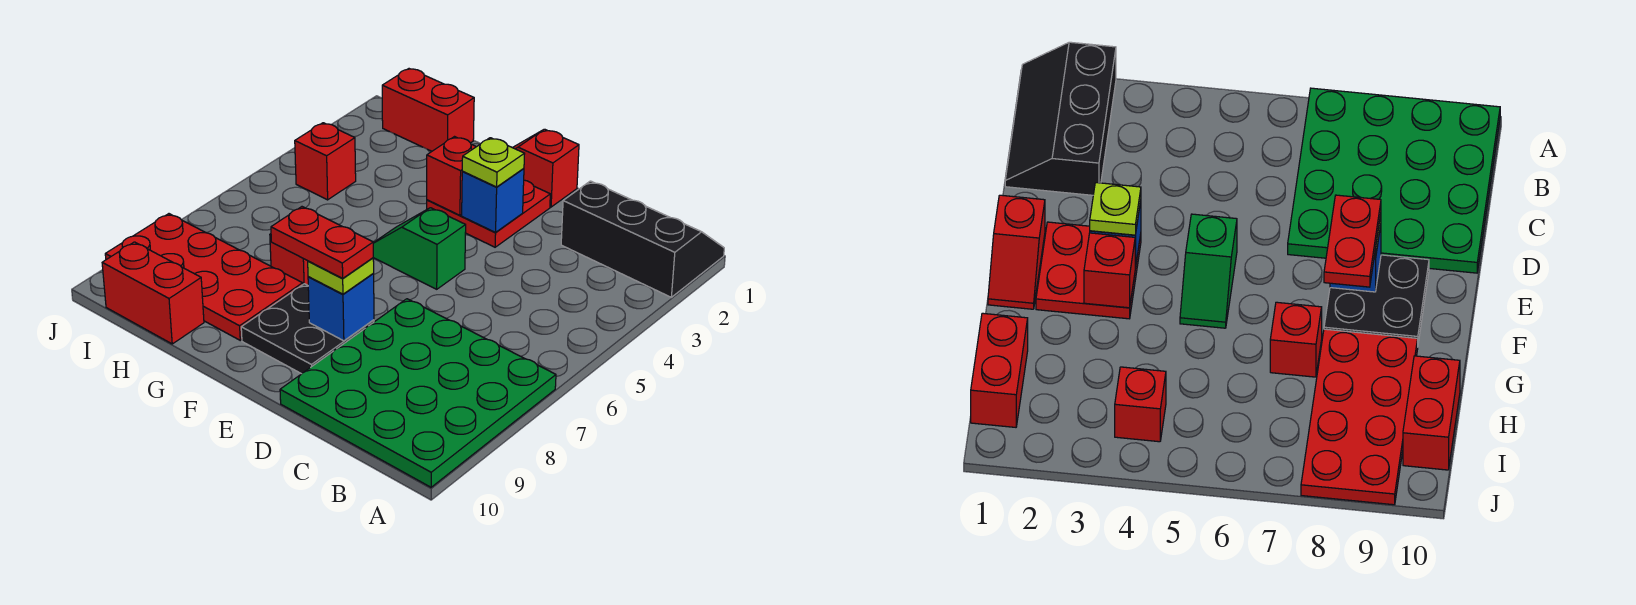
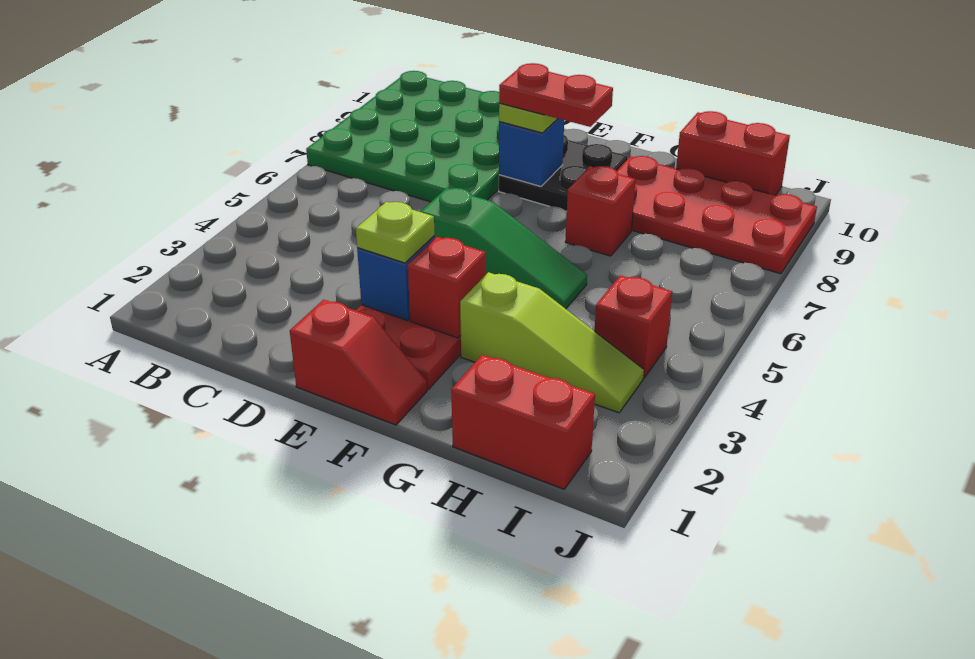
black slope A1:C2 level 1 top 2 -> none
green slope E5:F5 level 1 top E -> green slope E5:G5 level 1 top E
none -> lime slope G3:I3 level 1 top G

